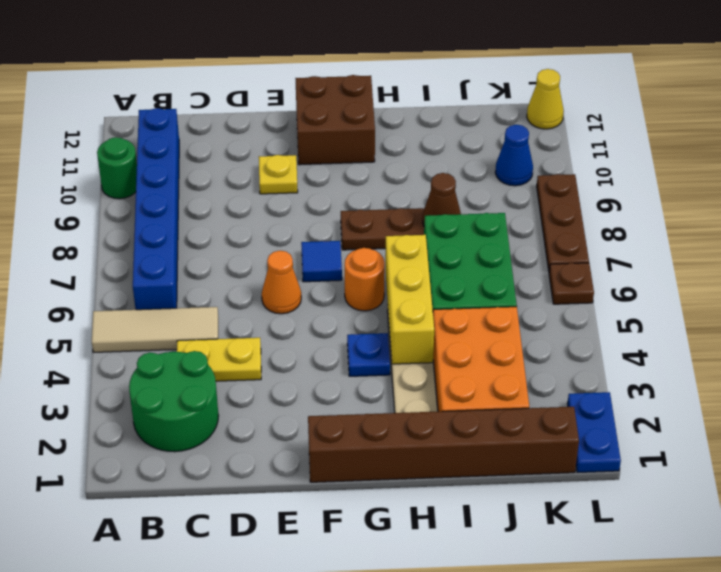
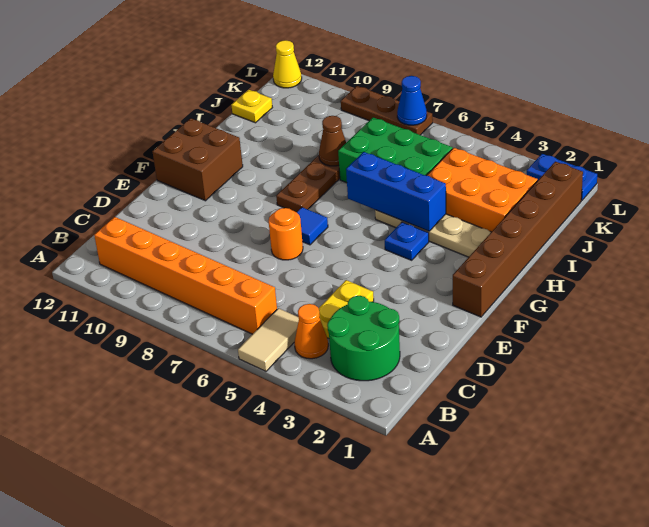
tan tile A5:C5 level 1 -> tan tile A5:B5 level 1
green round brick A10 level 1 -> none
blue brick B6:B11 level 1 -> orange brick B6:B11 level 1
orange cone E6 level 1 -> orange cone B4 level 1
yellow plate E10 level 1 -> yellow plate J12 level 1
orange round brick G6 level 1 -> orange round brick E7 level 1
yellow brick H4:H6 level 2 -> blue brick H4:H6 level 2
blue cone K10 level 1 -> blue cone L7 level 2
brown plate L6 level 1 -> none

